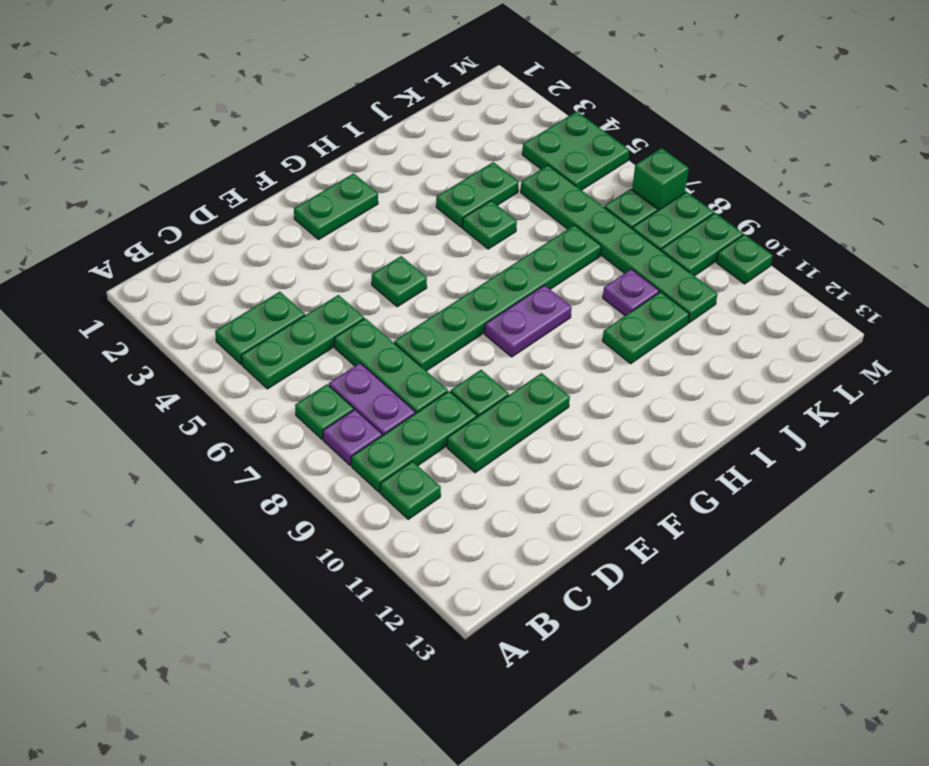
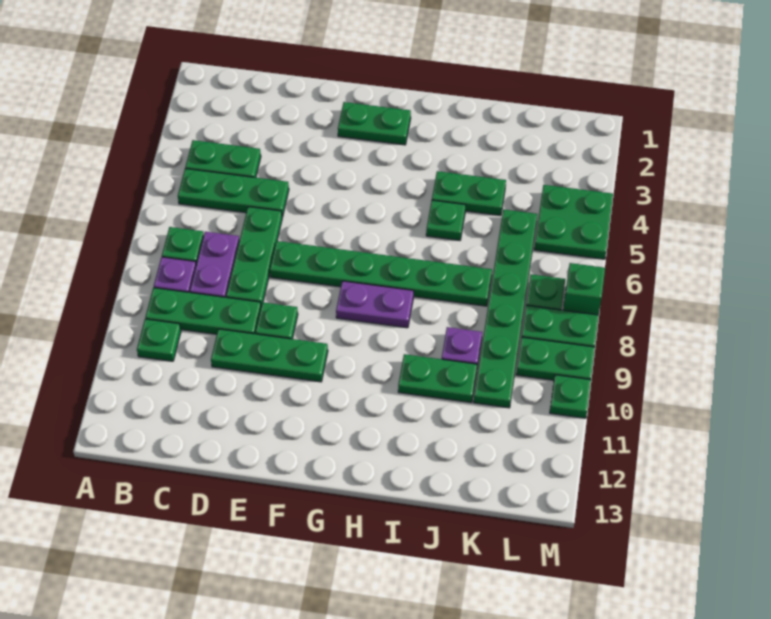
green plate F5 level 1 -> none

